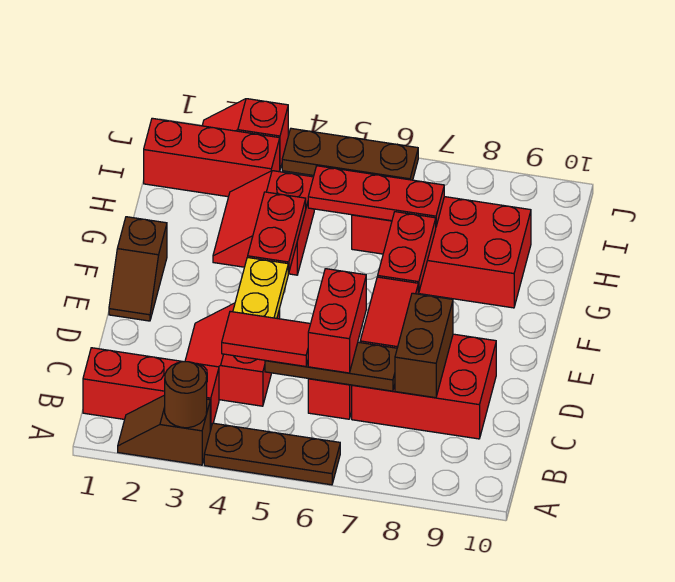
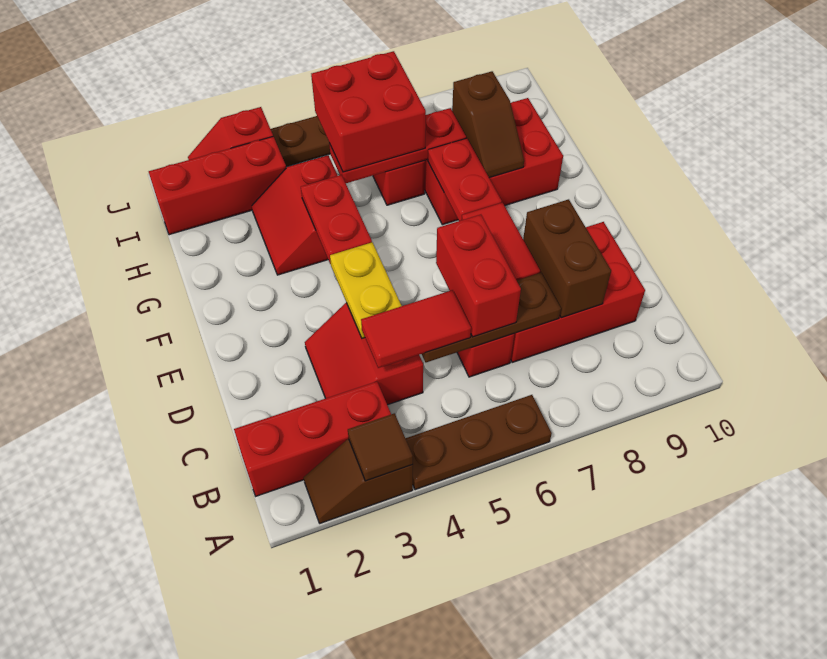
brown round brick A3 level 2 -> brown tile A3 level 2
brown slope E1:F1 level 1 top F -> brown slope G8:H8 level 2 top H
none -> red brick H5:I6 level 3

